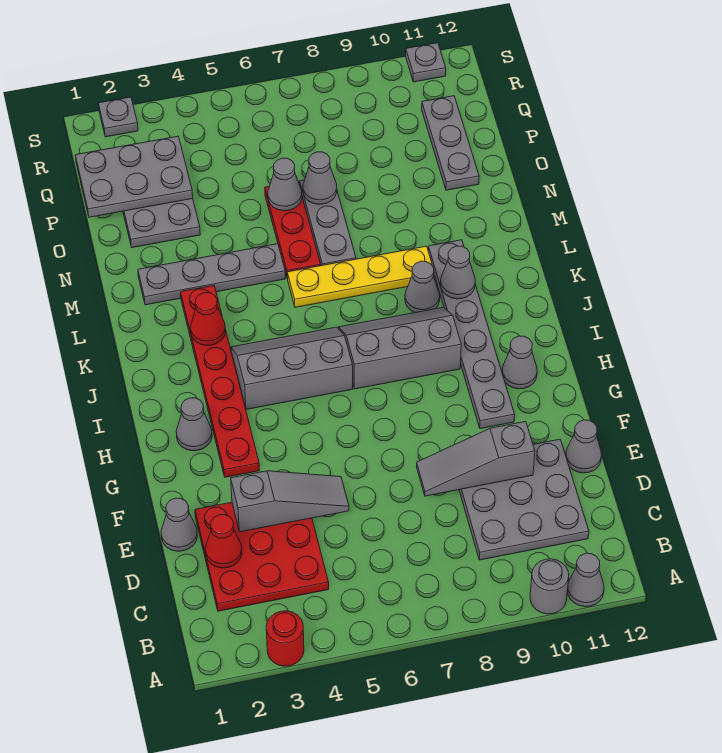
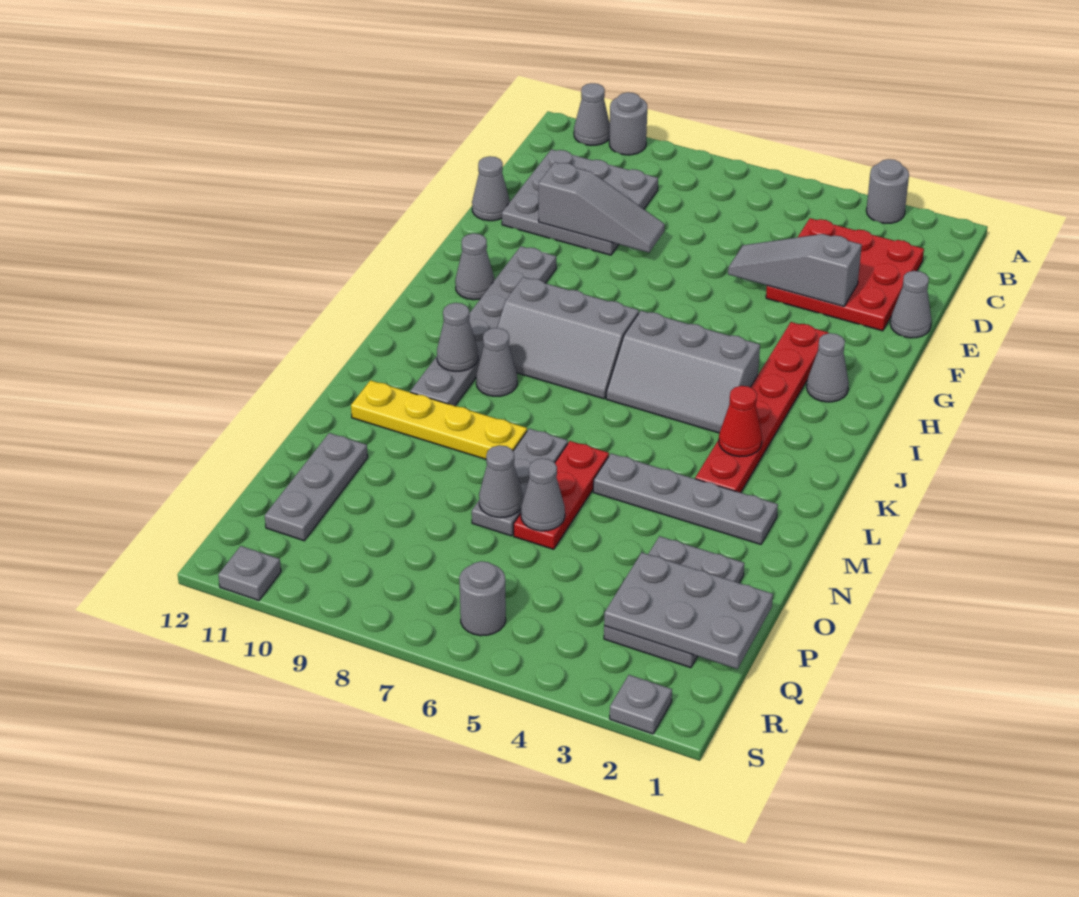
red round brick A3 level 1 -> grey round brick A3 level 1
red cone D2 level 2 -> none
yellow plate L6:L9 level 1 -> yellow plate M8:M11 level 1
none -> grey round brick R6 level 1

